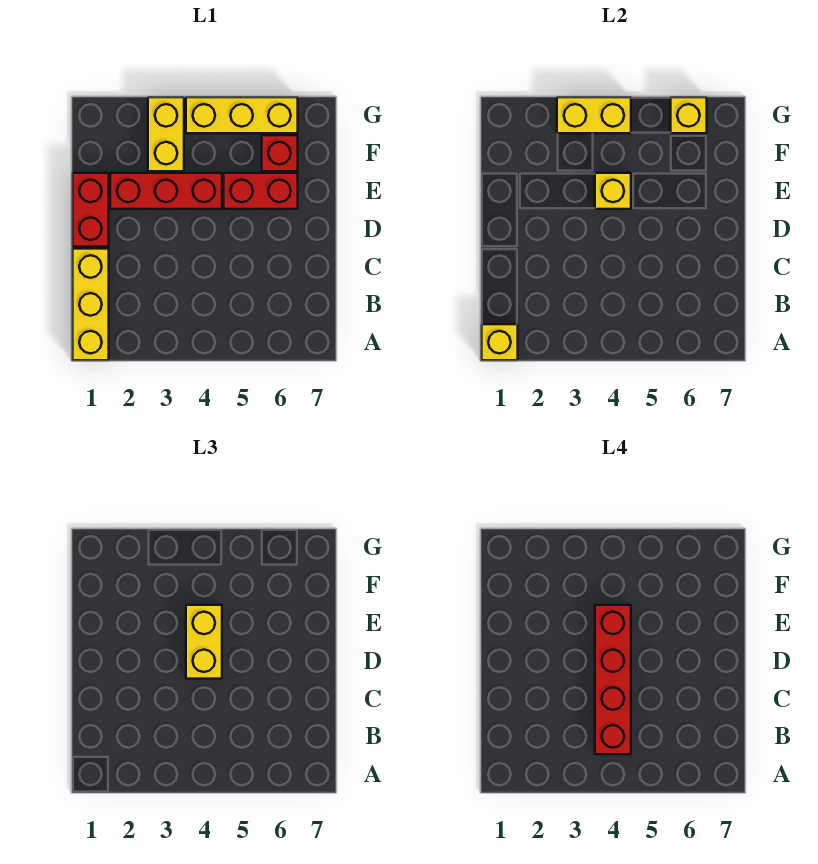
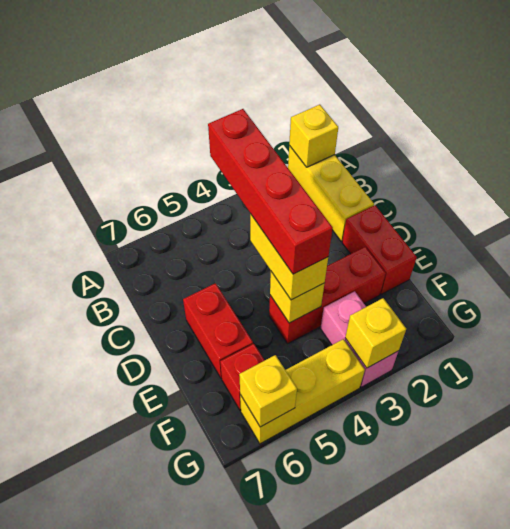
red brick E5:E6 level 1 -> red brick D6:E6 level 1
yellow brick F3:G3 level 1 -> pink brick F3:G3 level 1
yellow brick G3:G4 level 2 -> yellow brick G3 level 2

